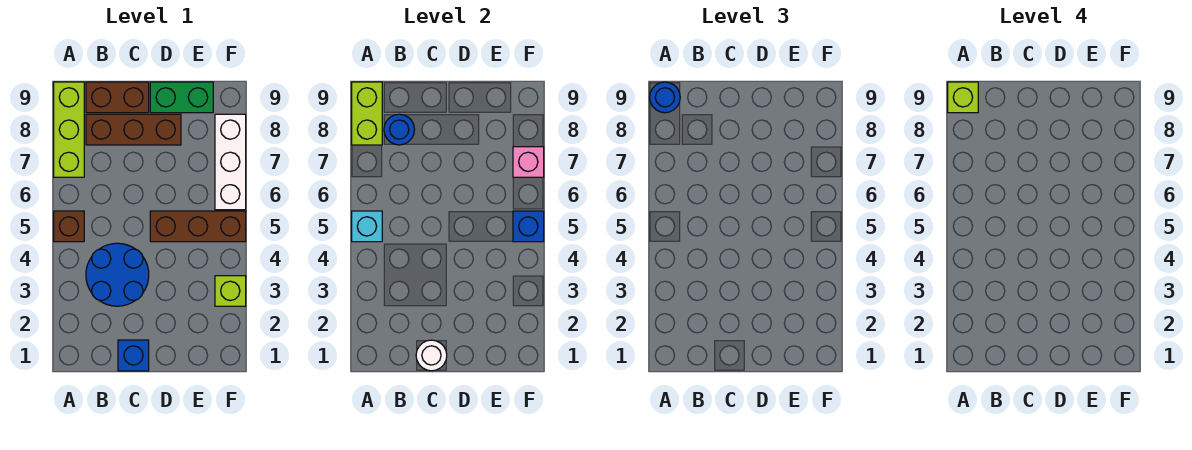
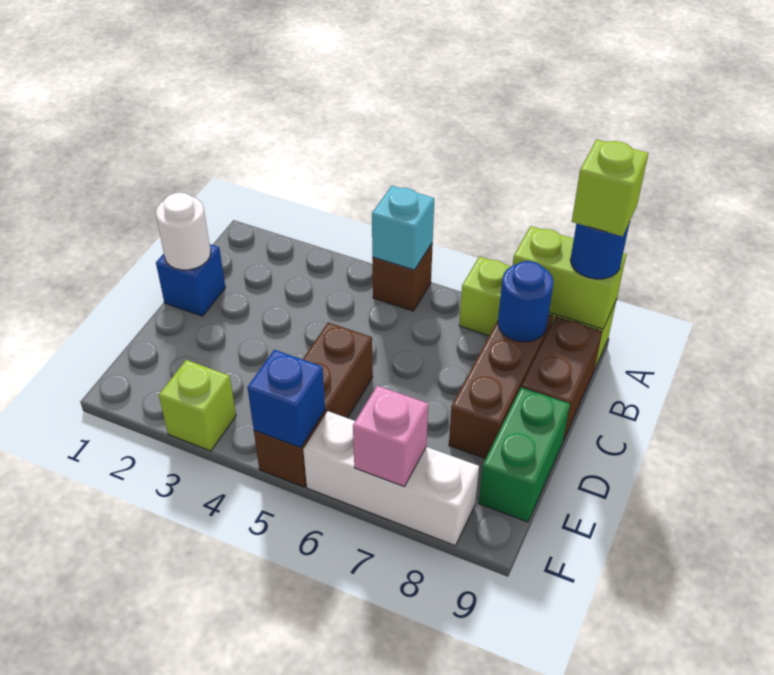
blue round brick B3:C4 level 1 -> none

